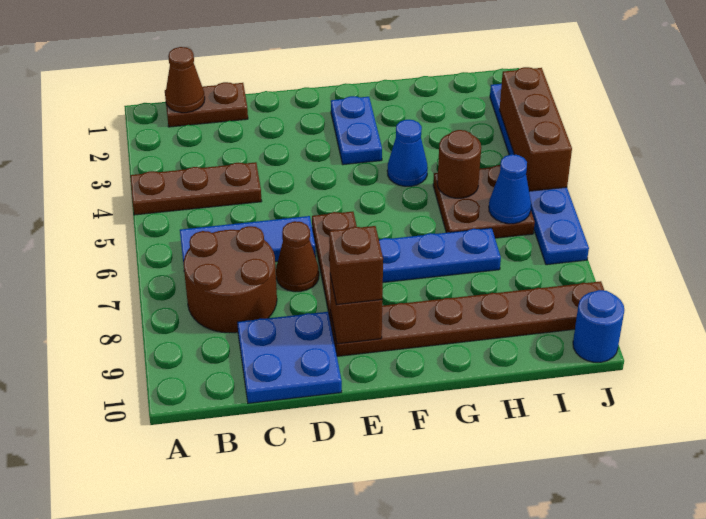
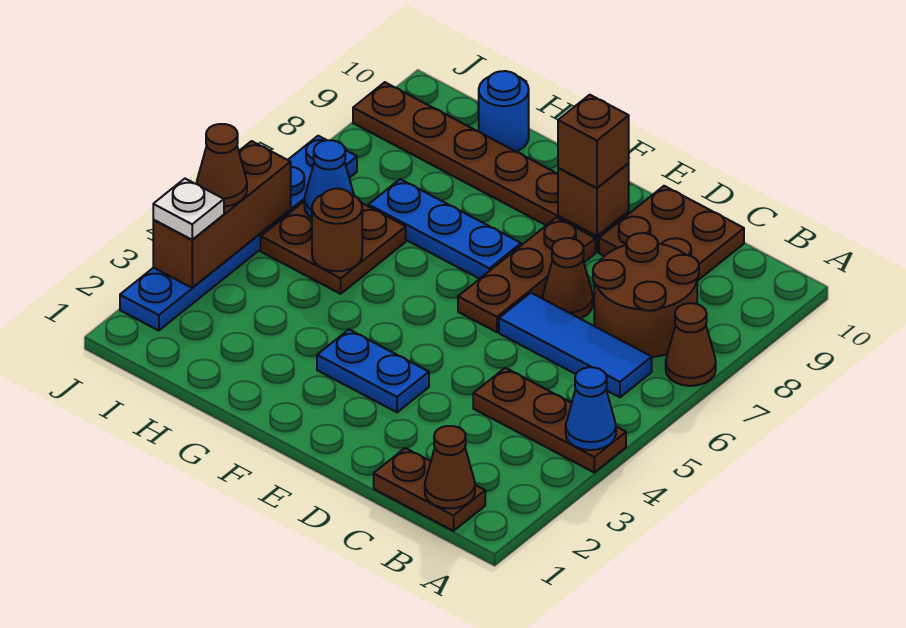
none -> brown cone A7 level 1
blue plate C9:D10 level 1 -> brown plate C9:D10 level 1
blue plate F2:F3 level 1 -> blue plate E3:F3 level 1
blue cone G4 level 1 -> blue cone A4 level 2
none -> white plate J3 level 3
none -> brown cone J4 level 3
blue round brick J10 level 1 -> blue round brick H10 level 1

